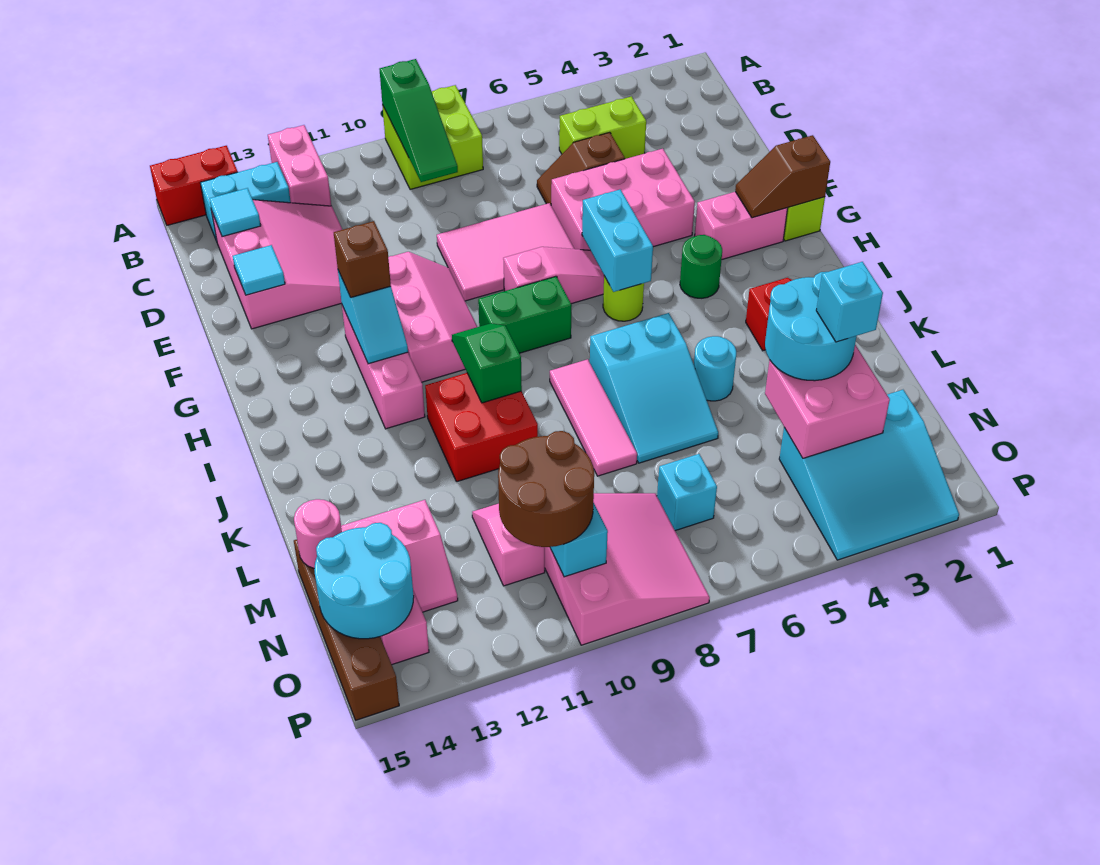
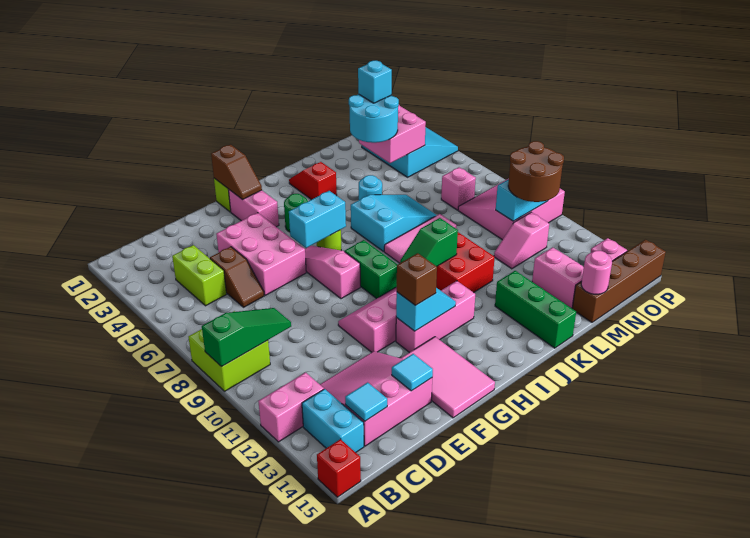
red brick A14:A15 level 1 -> red brick A15 level 1
pink tile E7:F9 level 1 -> pink tile F13:G15 level 1
none -> green brick K13:K15 level 1
cyan brick N7 level 1 -> pink brick N7 level 1
cyan round brick N14:O15 level 2 -> none

